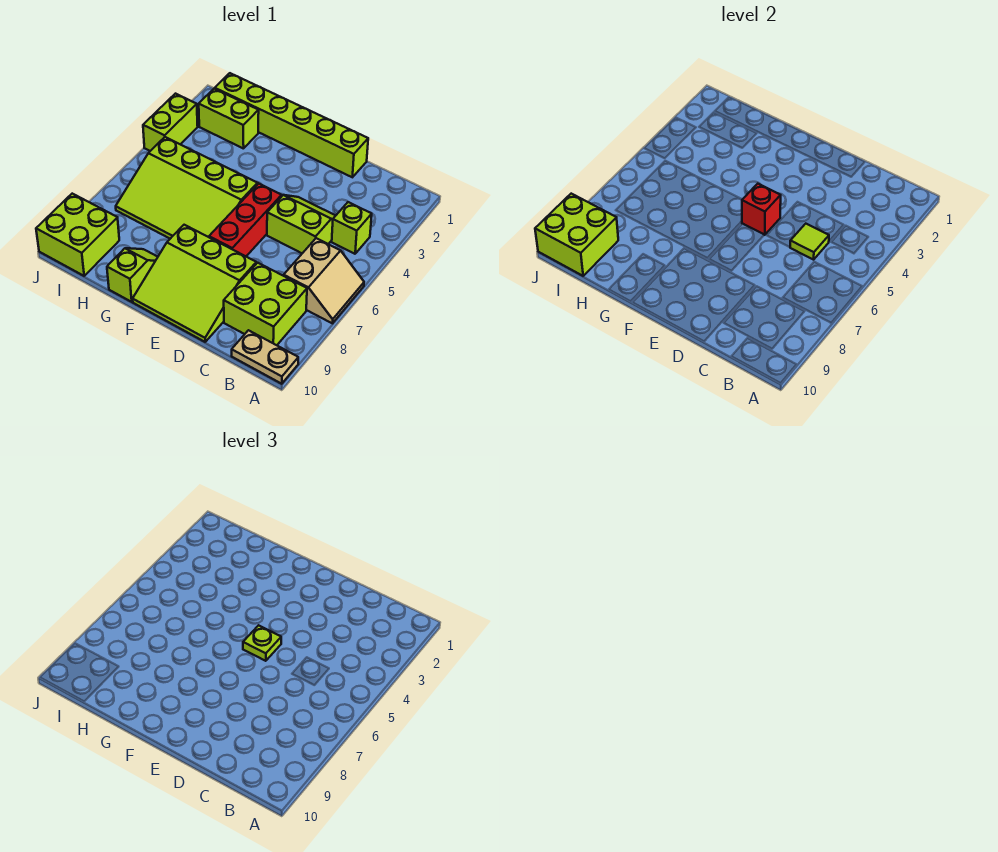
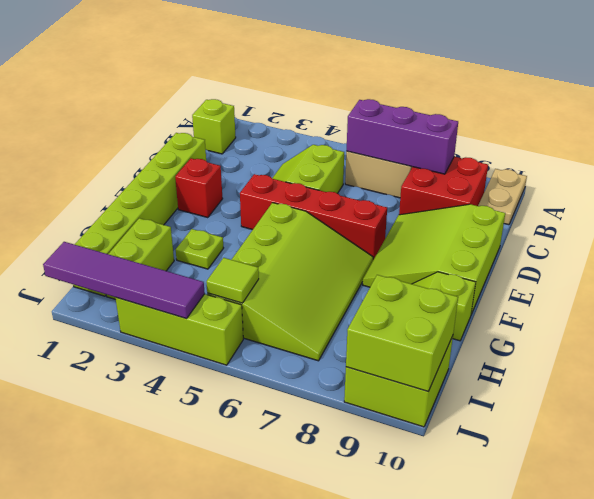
lime brick B4 level 1 -> lime brick B1 level 1
none -> purple brick B6:B8 level 2
lime brick B8:C9 level 1 -> red brick B8:C9 level 1
lime tile C5 level 2 -> lime tile I5 level 2
lime slope D8:F10 level 1 top 8 -> lime slope D8:F10 level 1 top 10
red brick E5:E7 level 1 -> red brick E4:E7 level 1
red brick E5 level 2 -> red brick E2 level 1
lime plate E5 level 3 -> lime plate G3 level 1
none -> purple tile J1:J4 level 2
lime brick J3:J4 level 1 -> lime brick J3:J5 level 1

